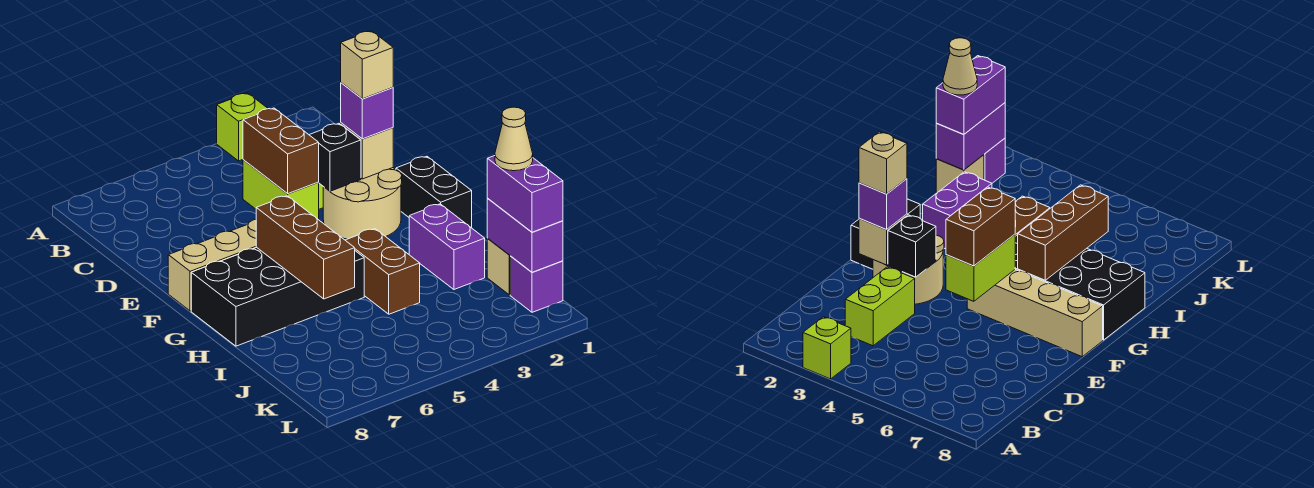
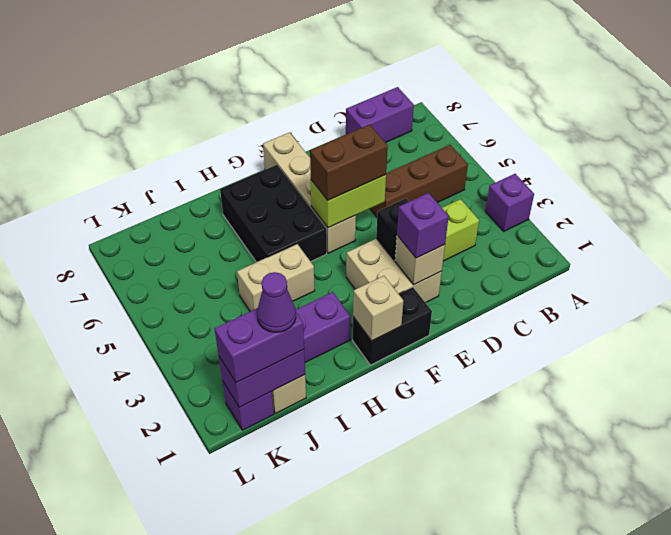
lime brick A3 level 1 -> purple brick A3 level 1
none -> purple brick B8:C8 level 1
tan round brick E2:F3 level 1 -> tan brick E2:F3 level 1
tan brick E2 level 4 -> tan brick G1 level 2
black brick G5:H8 level 1 -> black brick G5:H7 level 1
brown brick G6:I6 level 2 -> brown brick B5:D5 level 1
brown brick H4:I4 level 1 -> tan brick H4:I4 level 1
tan cone J1 level 4 -> purple cone J1 level 4

